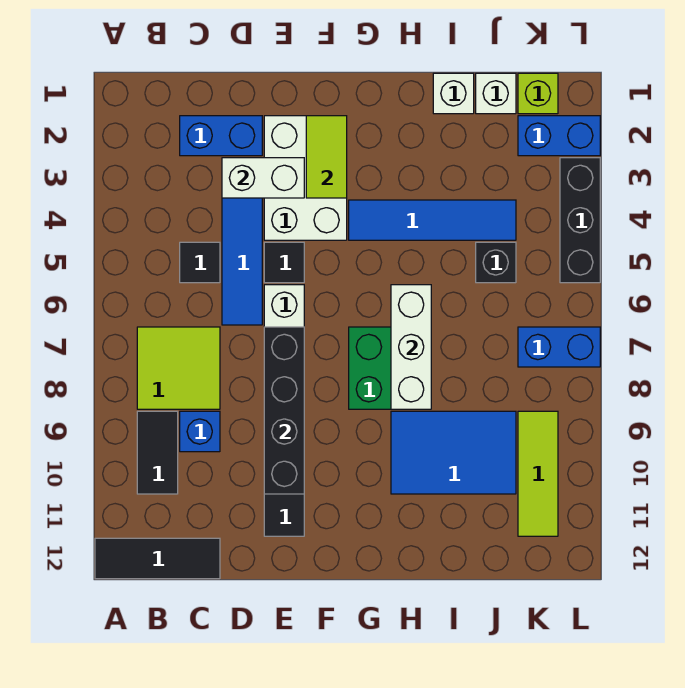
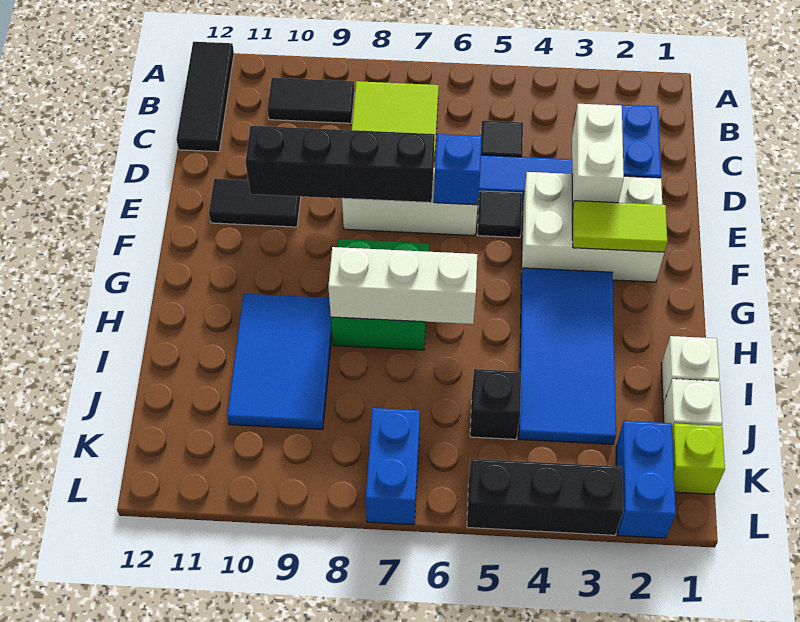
blue brick C9 level 1 -> blue brick E6 level 2
blue tile G4:J4 level 1 -> blue tile G3:J4 level 1
lime tile K9:K11 level 1 -> none

